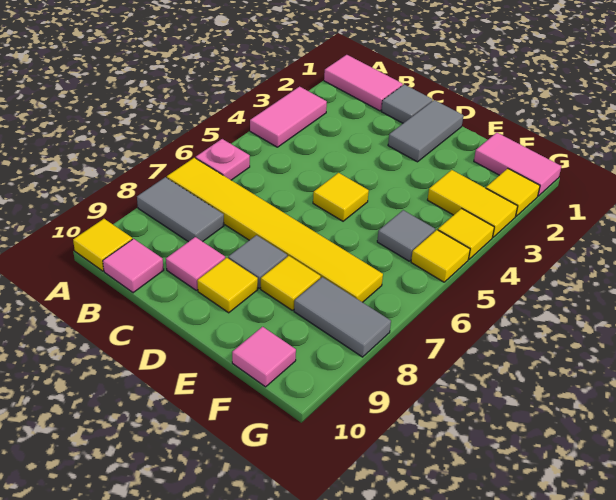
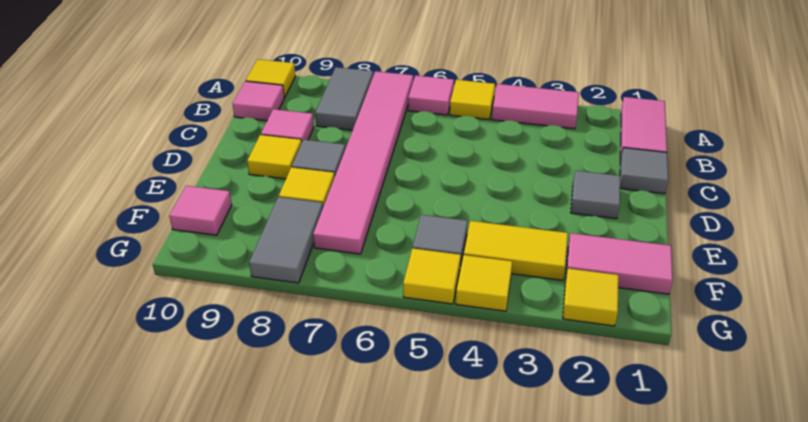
pink plate A6 level 1 -> pink tile A6 level 1
yellow tile A7:F7 level 1 -> pink tile A7:F7 level 1
grey tile D1:D2 level 1 -> grey tile D2 level 1
yellow tile D5 level 1 -> yellow tile A5 level 1
pink tile F1:G1 level 1 -> pink tile F1:F2 level 1
yellow tile F3:G3 level 1 -> yellow tile F3:F4 level 1

